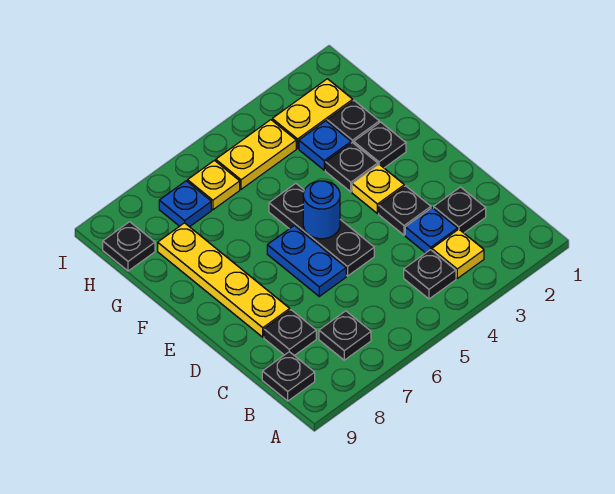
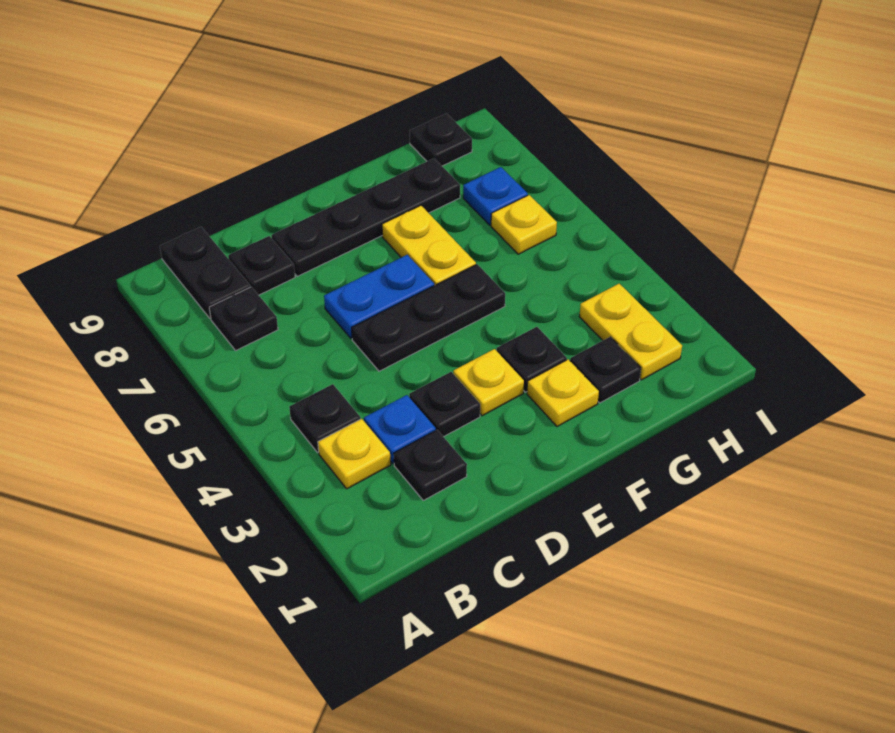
black plate B9 level 1 -> black plate B8:B9 level 1
yellow plate D8:G8 level 1 -> black plate D8:G8 level 1
blue round brick E5 level 2 -> none
black plate F2 level 1 -> yellow plate F2 level 1
blue plate G3 level 1 -> none
yellow plate H4:H5 level 1 -> yellow plate F6:F7 level 1

